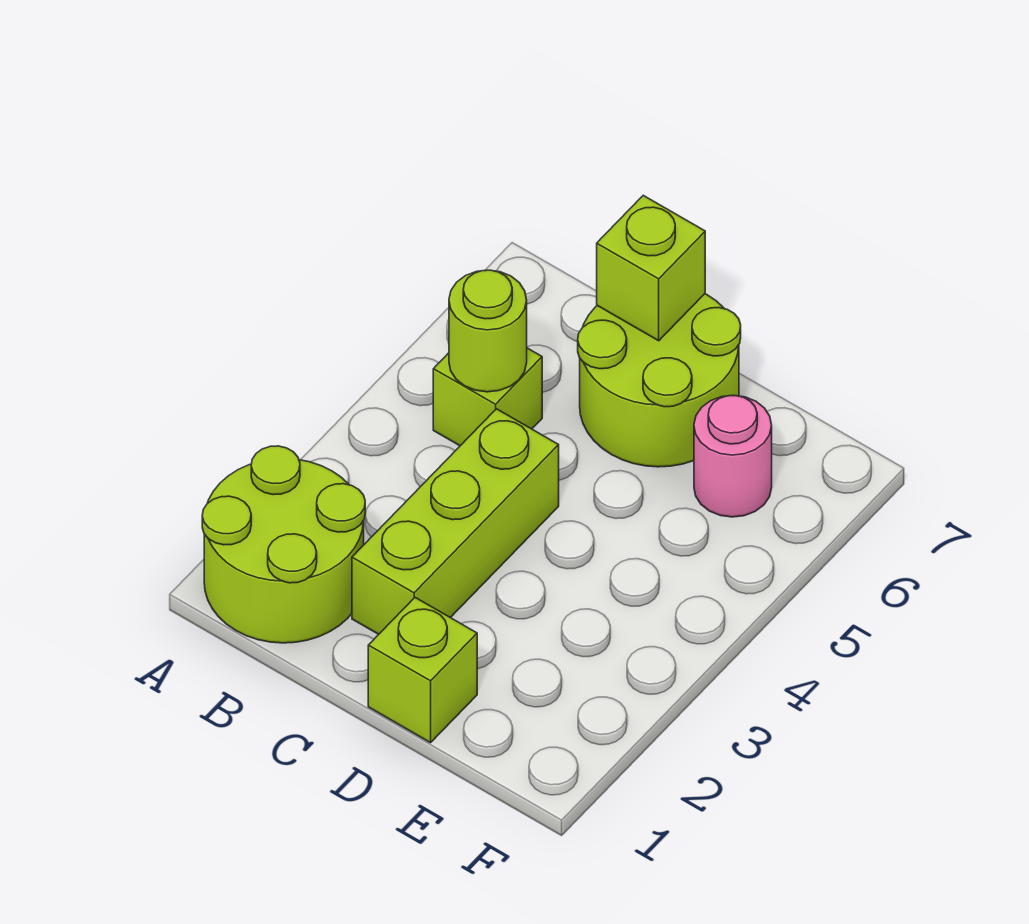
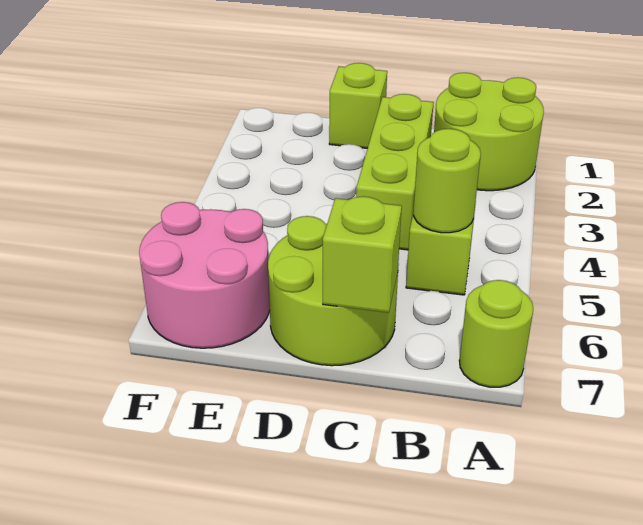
none -> lime round brick A7 level 1
pink round brick E6 level 1 -> pink round brick E6:F7 level 1

